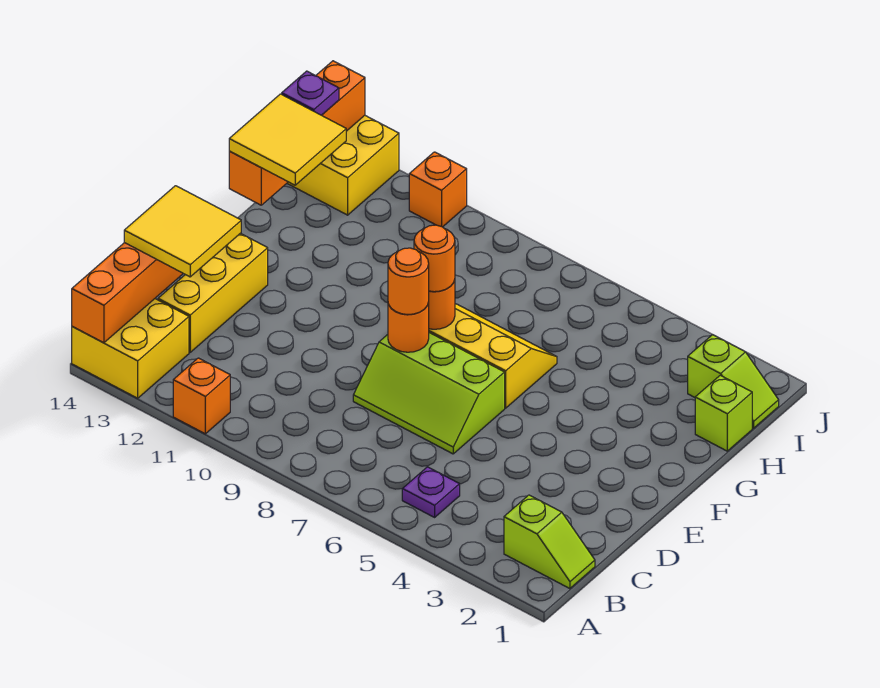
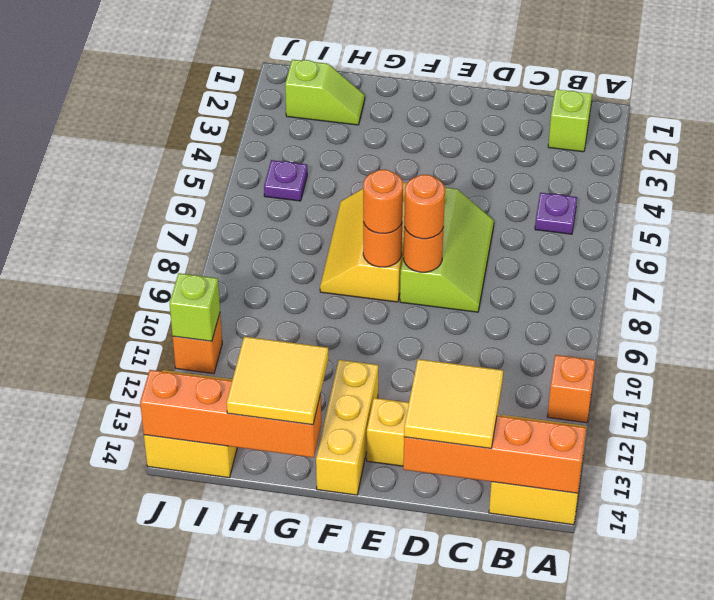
none -> yellow brick F12:F14 level 1
lime brick H1 level 1 -> lime brick J11 level 2
lime slope I1:I2 level 1 top 2 -> lime slope H2:I2 level 1 top I
purple plate I14 level 3 -> purple plate I5 level 1

